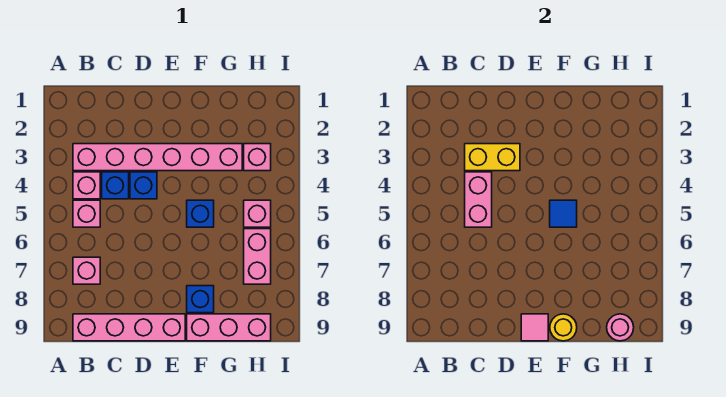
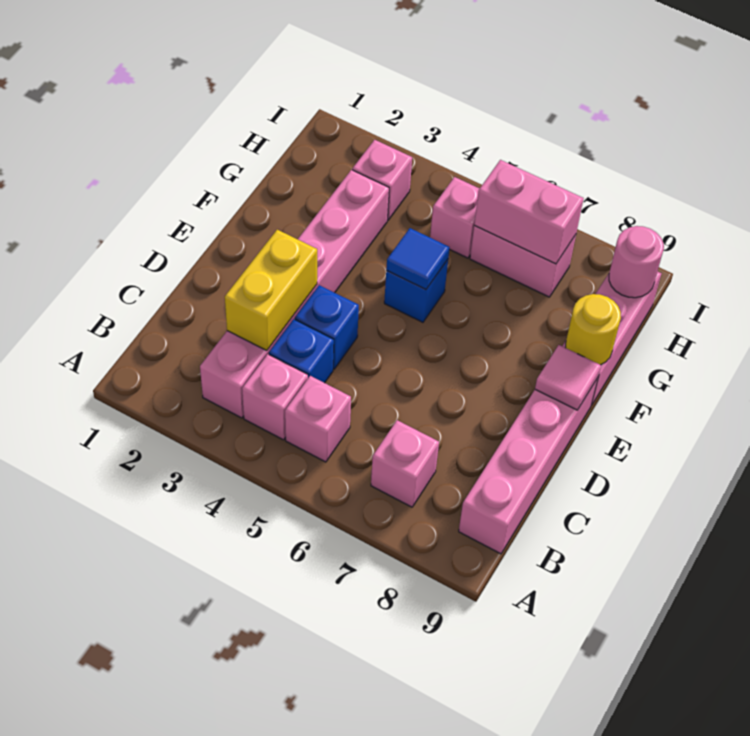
pink brick C4:C5 level 2 -> pink brick H6:H7 level 2
blue brick F8 level 1 -> none

